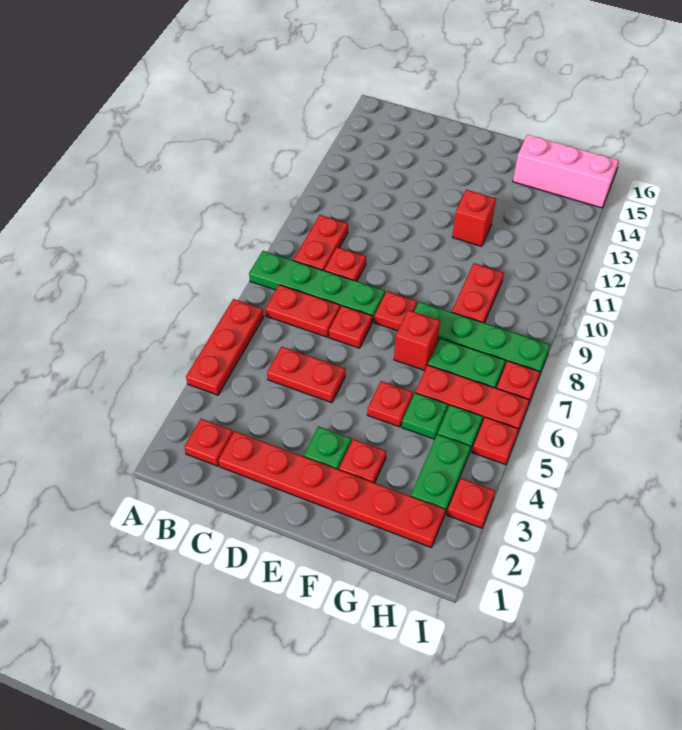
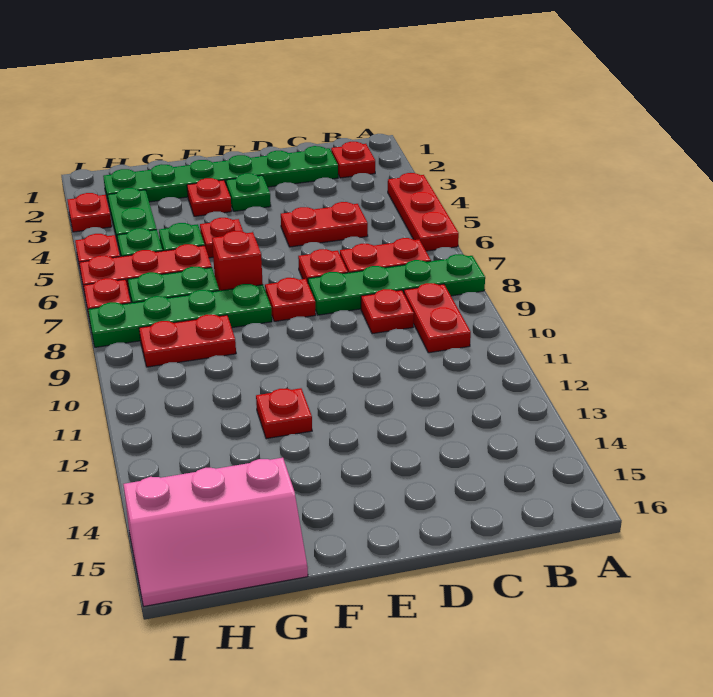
red plate C2:H2 level 1 -> green plate C2:H2 level 1
red brick F12 level 1 -> red plate F12 level 1
red plate G9:G10 level 1 -> red plate G9:H9 level 1

